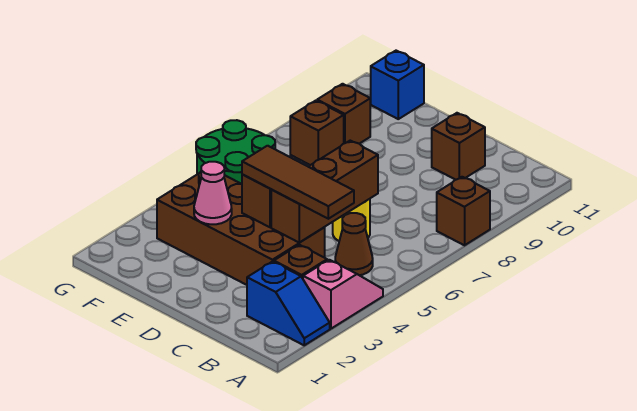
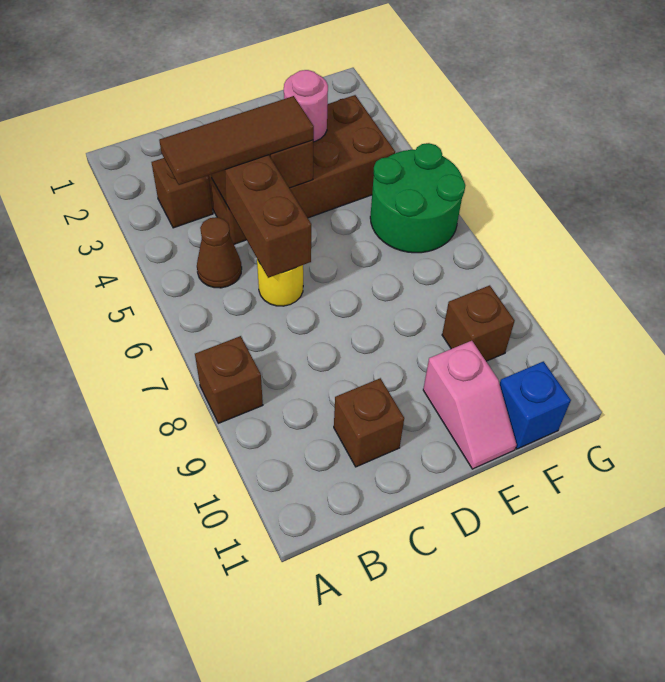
blue slope A2:B2 level 1 top B -> none
pink slope A3:A4 level 1 top 3 -> pink slope E10:E11 level 1 top 10
pink cone E3 level 2 -> pink round brick E3 level 2
brown brick F8 level 1 -> none

